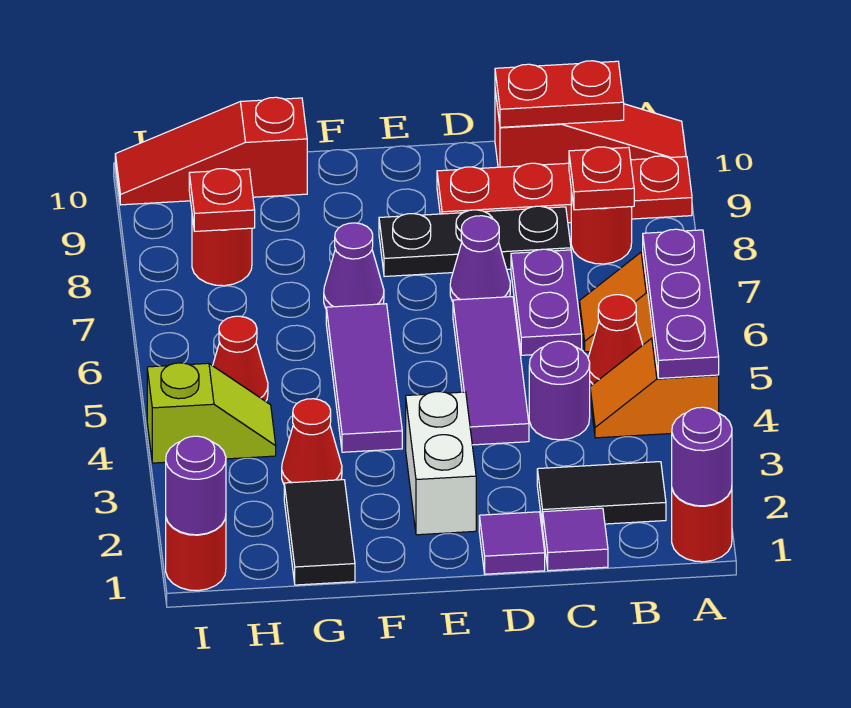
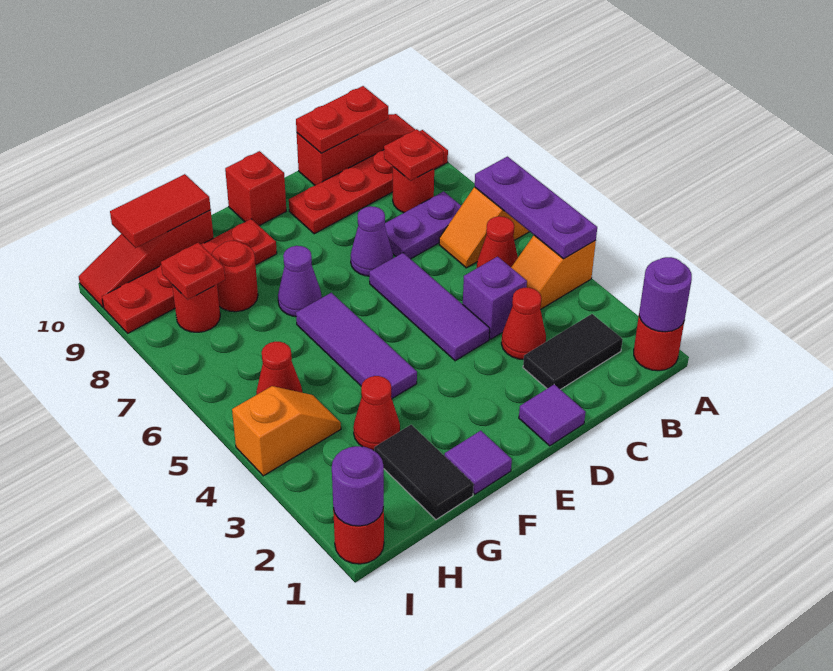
purple tile C1 level 1 -> purple tile F1 level 1
none -> red cone C3 level 1
purple round brick C4 level 1 -> purple brick C4 level 1
purple plate C6:C7 level 1 -> purple plate B7:C7 level 1
black plate C8:E8 level 1 -> none
white brick E2:E3 level 1 -> none
none -> red brick E10 level 1
none -> red plate F9:I9 level 1
none -> red round brick G8 level 1
none -> red tile G10:H10 level 2
lime slope H4:I4 level 1 top I -> orange slope H4:I4 level 1 top I

